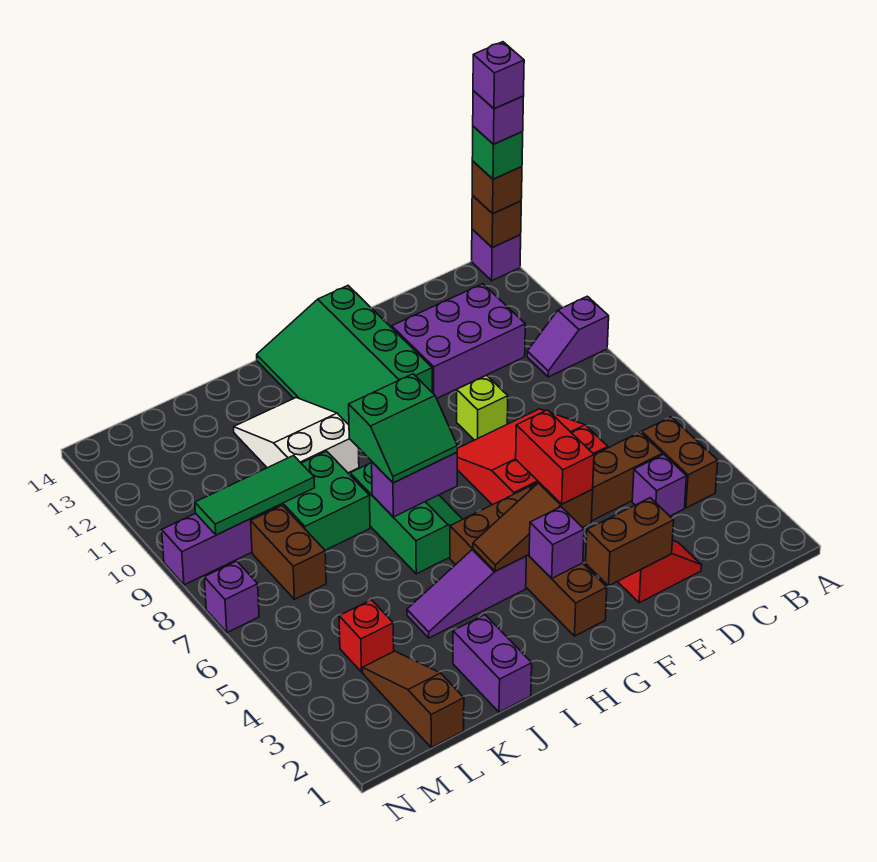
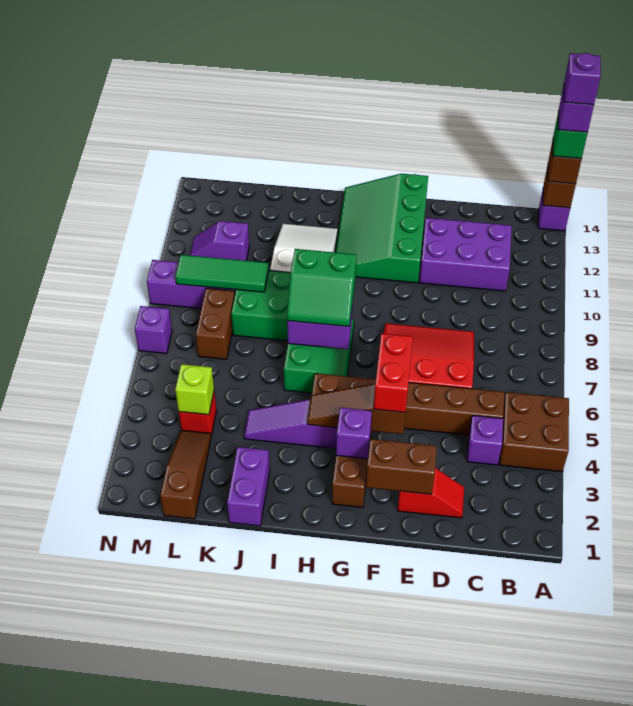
purple slope A10:B10 level 1 top A -> purple slope L11:M11 level 1 top L
brown brick B4:B5 level 1 -> brown brick A4:B5 level 1
lime brick E9 level 1 -> lime brick L4 level 2

